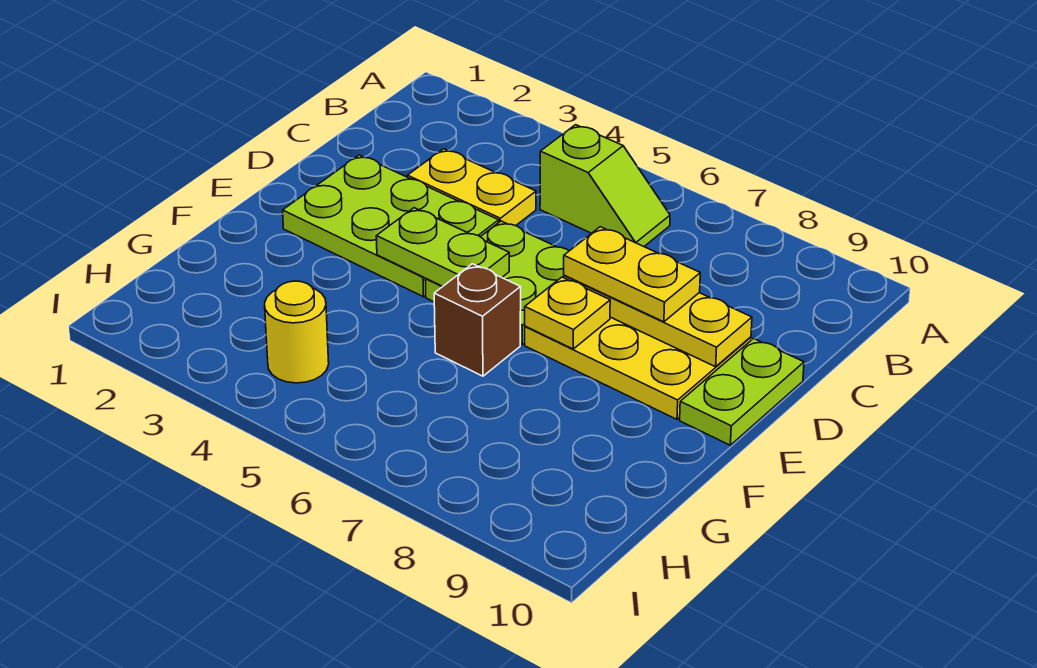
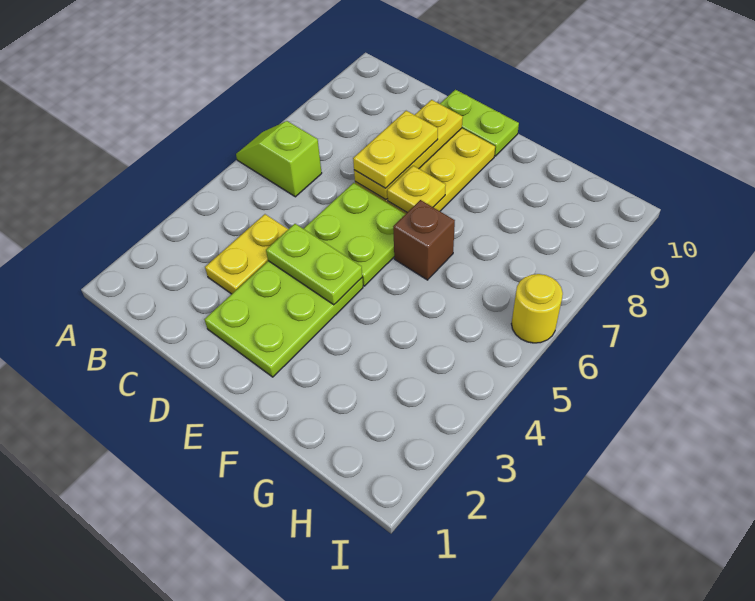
lime slope B5:B6 level 1 top 5 -> lime slope A6:B6 level 1 top B
lime plate E4:E5 level 2 -> lime plate D4:E4 level 2
yellow round brick H4 level 1 -> yellow round brick I6 level 1

